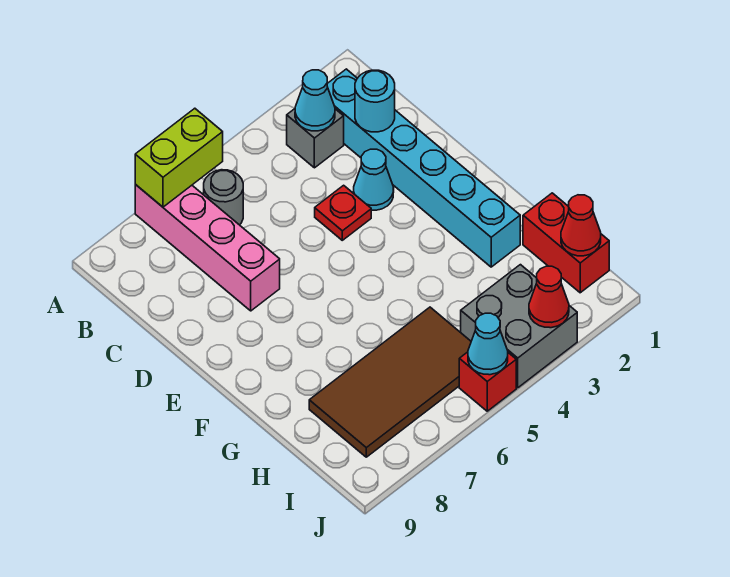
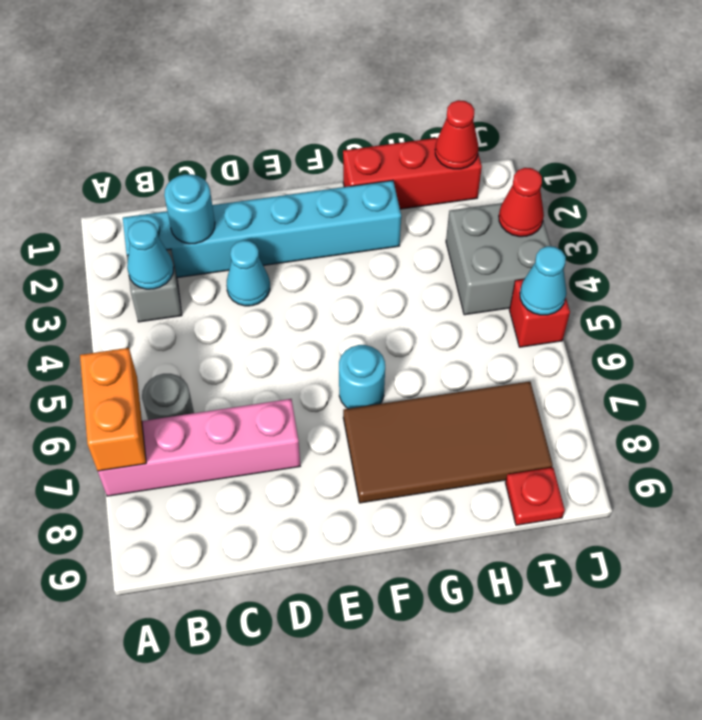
lime brick A6:A7 level 2 -> orange brick A6:A7 level 2
red plate D4 level 1 -> red plate I9 level 1
none -> cyan round brick F6 level 1
red brick H1:I1 level 1 -> red brick G1:I1 level 1
brown tile H5:I8 level 1 -> brown tile F7:I8 level 1

